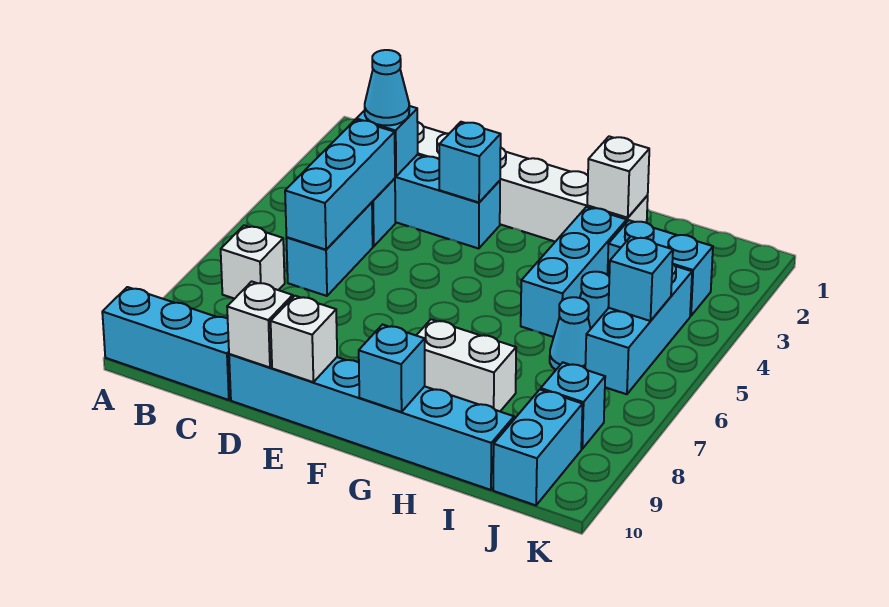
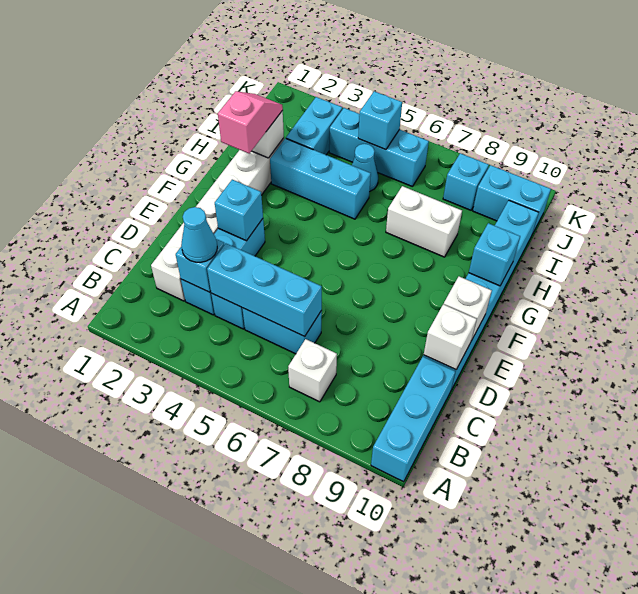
none -> pink slope G2:H2 level 3 top G
white brick G8:H8 level 1 -> white brick H7:H8 level 1
cyan cone I6 level 1 -> none

